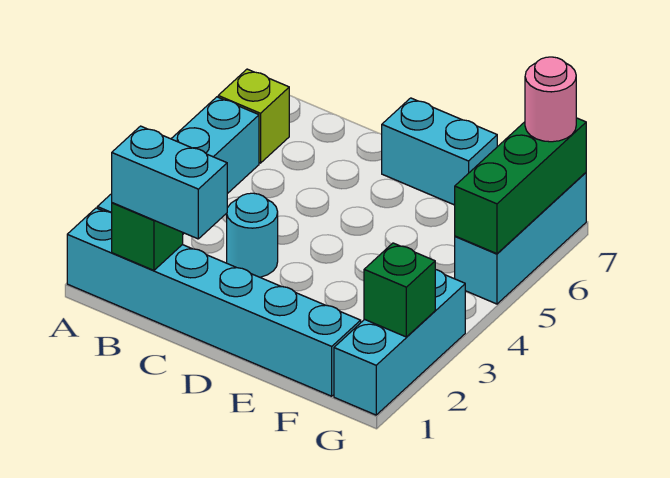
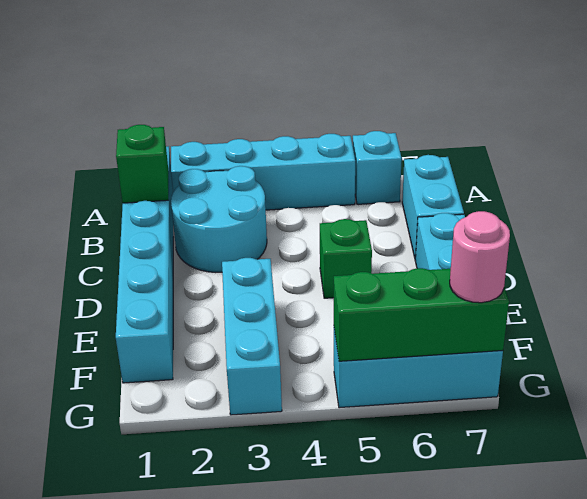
lime brick A6 level 1 -> cyan brick A6 level 1
cyan brick B1:C1 level 3 -> cyan brick B7:C7 level 1
cyan round brick C3 level 1 -> cyan round brick B2:C3 level 1
cyan brick G1:G3 level 1 -> cyan brick E3:G3 level 1
green brick G2 level 2 -> green brick D5 level 1

